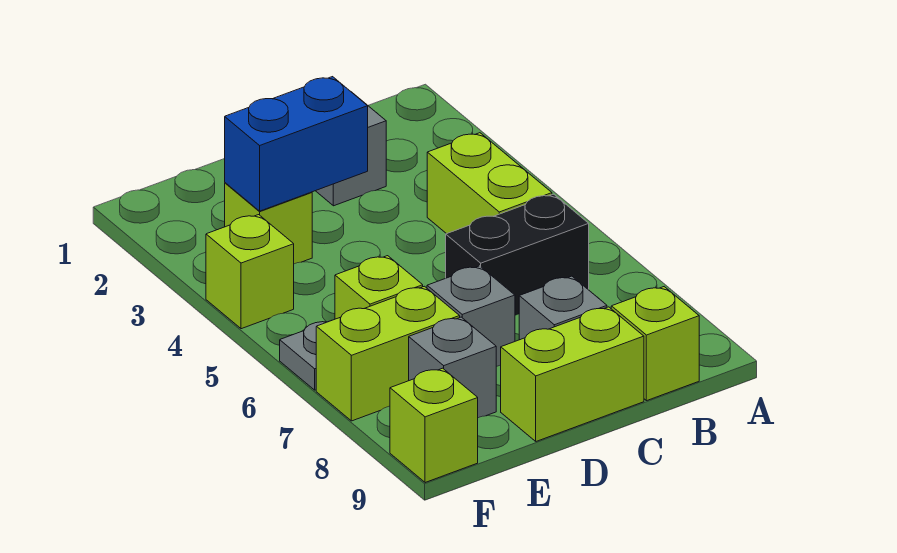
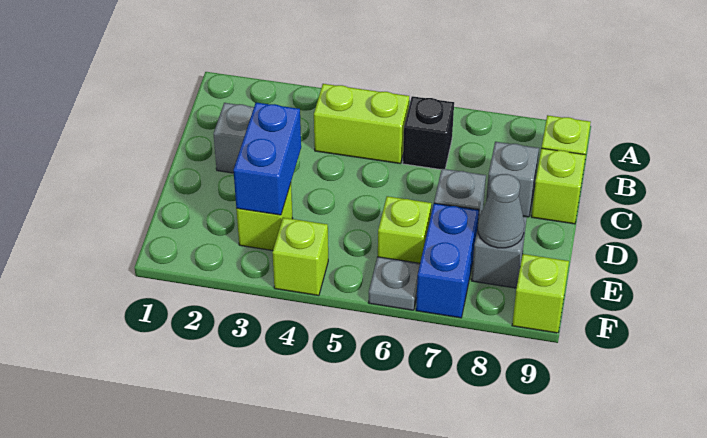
black brick B6:C6 level 1 -> black brick B6 level 1
lime brick C9:D9 level 1 -> lime brick C9 level 1
lime brick E7:F7 level 1 -> blue brick E7:F7 level 1
none -> grey cone E8 level 2

